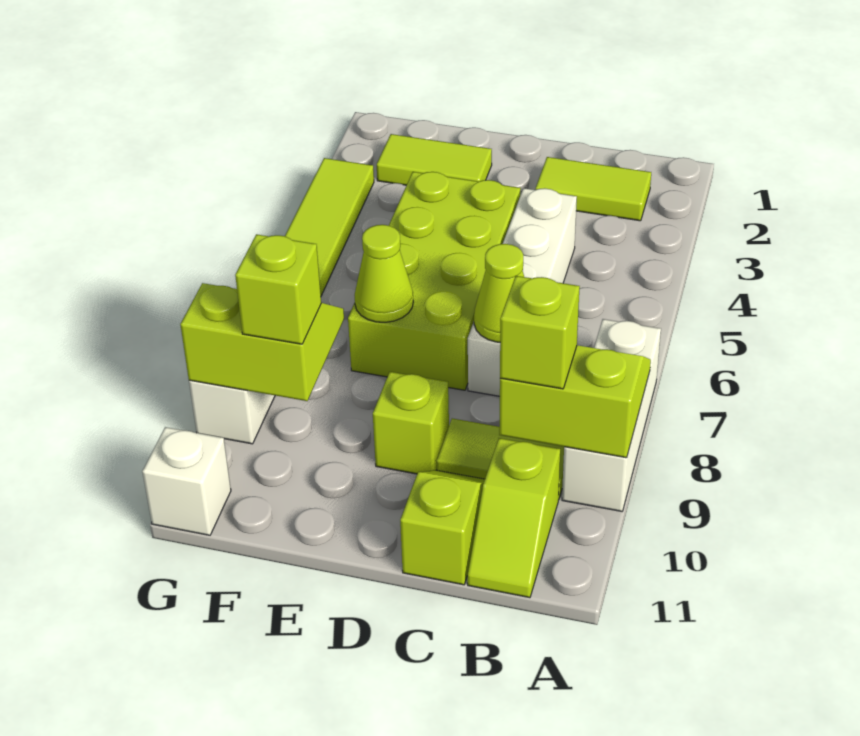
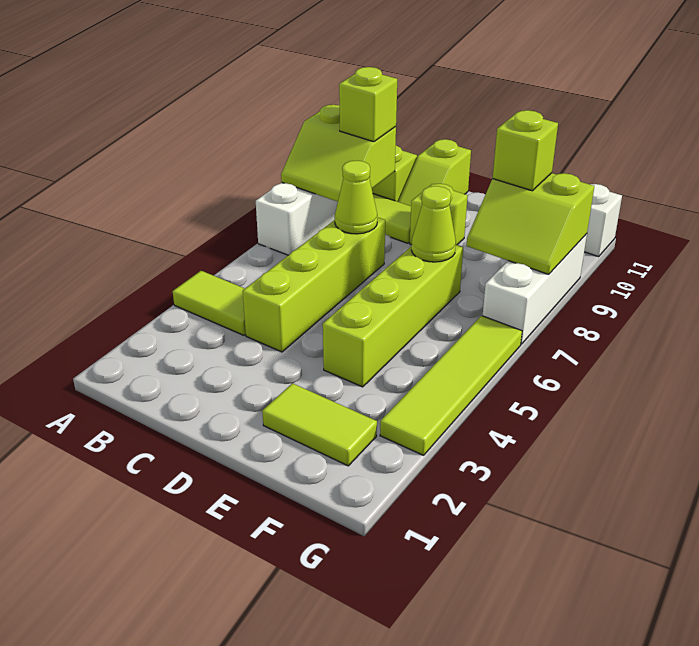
lime tile B2:C2 level 1 -> lime tile A4:B4 level 1
white brick C4:C7 level 1 -> lime brick C4:C7 level 1
lime brick D4:E7 level 1 -> lime brick E4:E7 level 1

